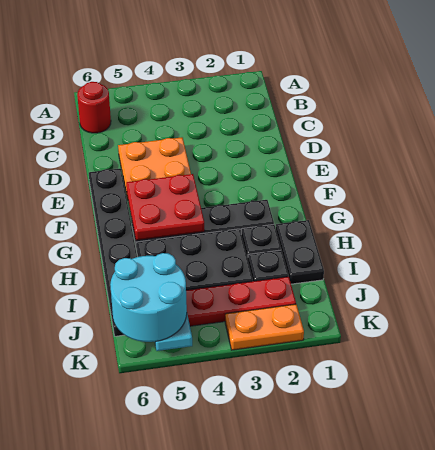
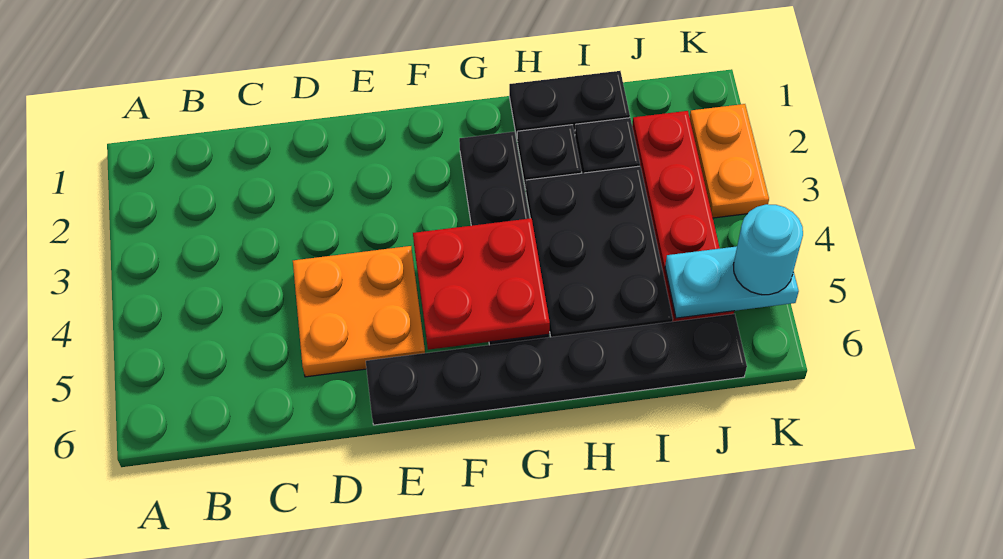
red round brick B6 level 1 -> none
cyan round brick J5:K6 level 3 -> cyan round brick K5 level 3

